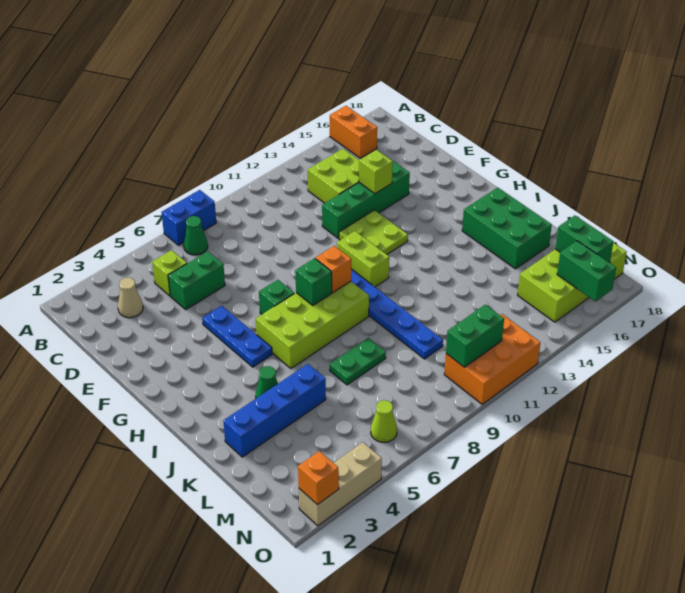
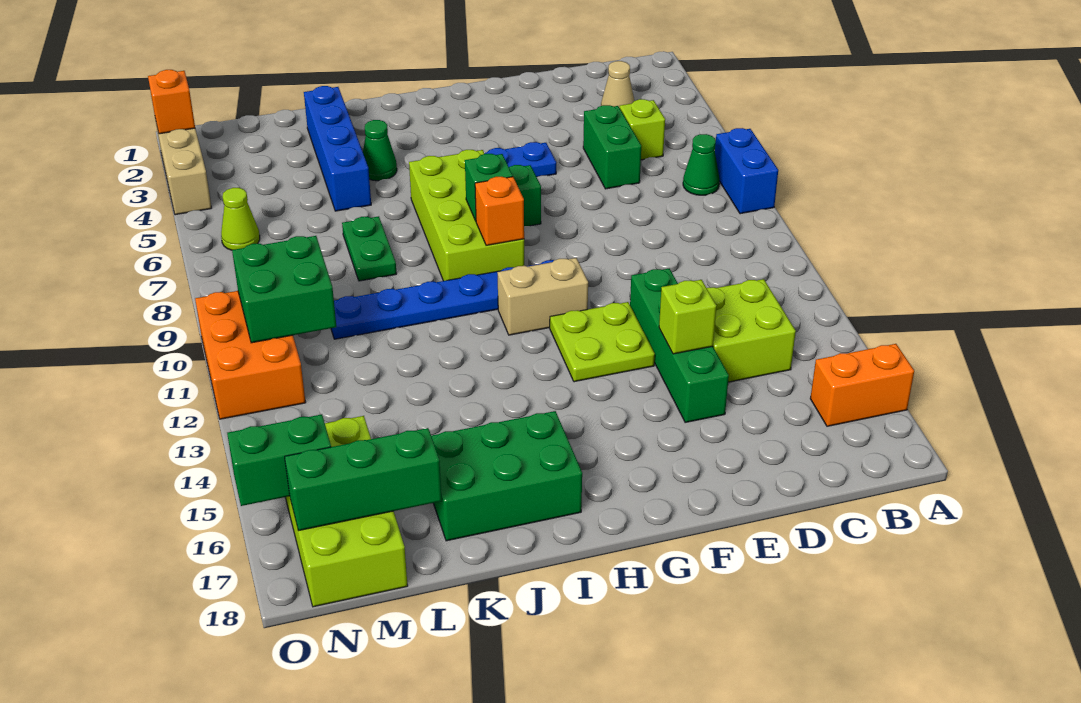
lime brick G11:H11 level 1 -> tan brick G11:H11 level 1
green brick M17:N17 level 2 -> green brick L17:N17 level 2
green brick N10:N11 level 2 -> green brick M10:N11 level 2

